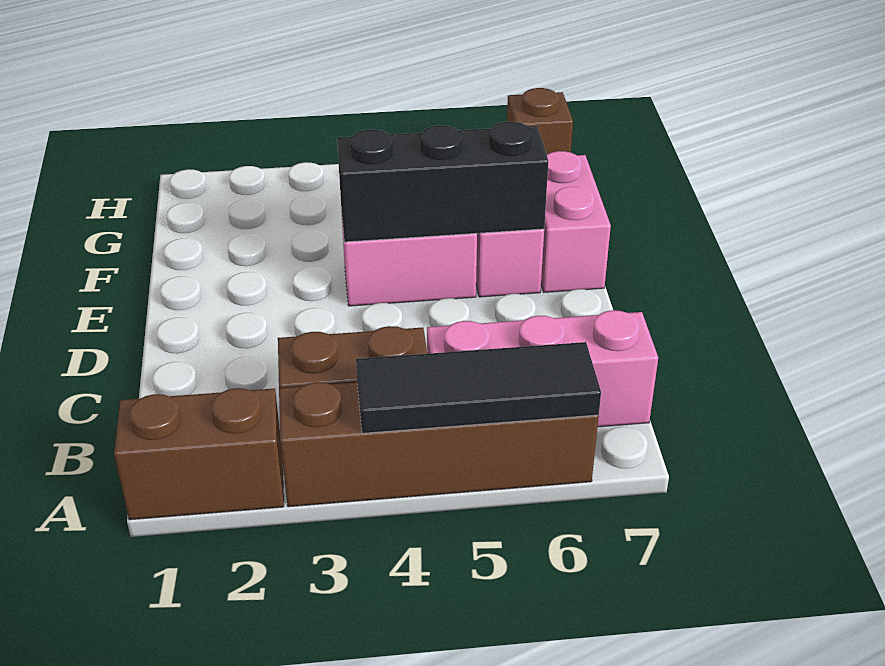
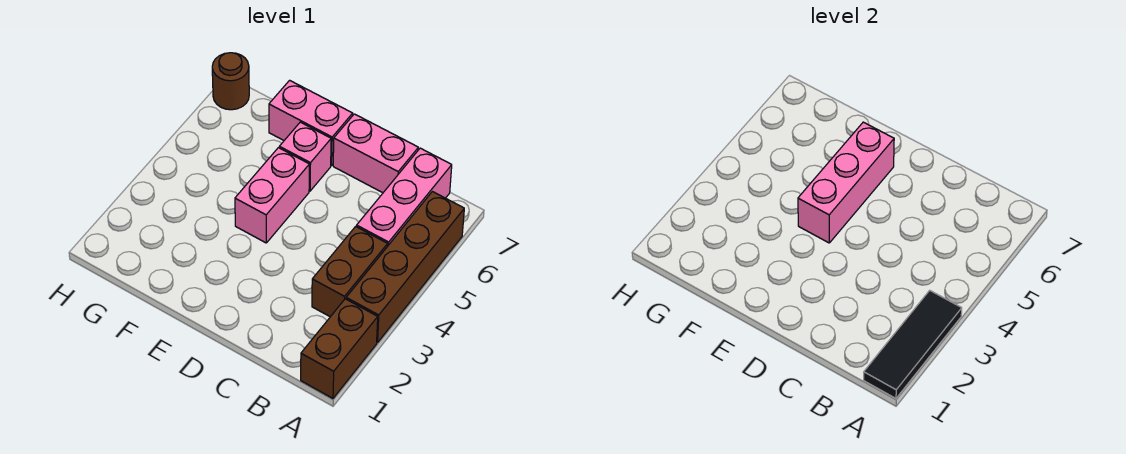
black tile A4:A6 level 2 -> black tile A1:A3 level 2
none -> pink brick C7:D7 level 1
black brick E4:E6 level 2 -> pink brick E4:E6 level 2
brown brick H7 level 1 -> brown round brick H7 level 1

